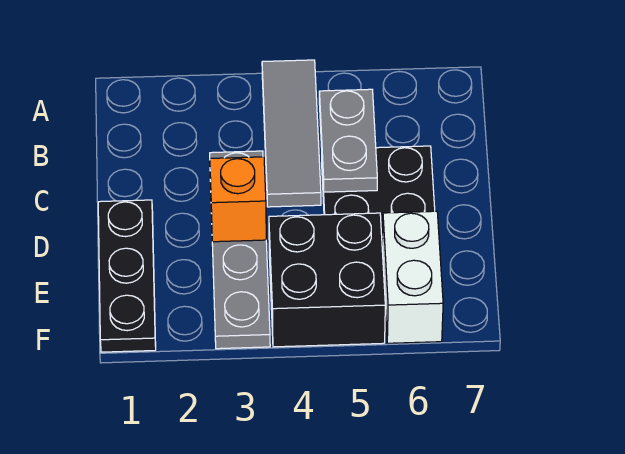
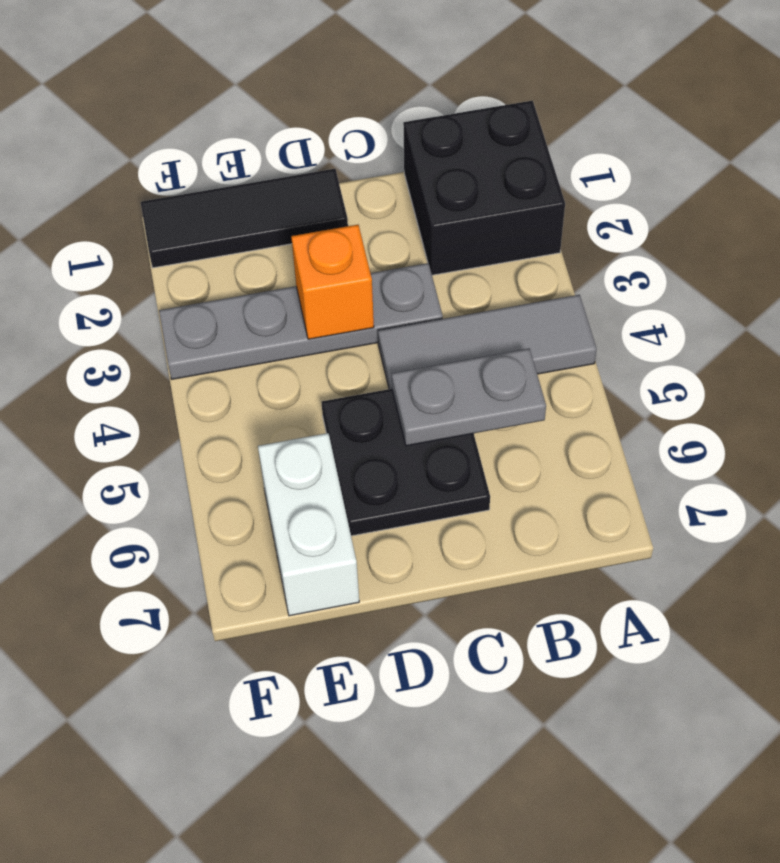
black plate D1:F1 level 1 -> black tile D1:F1 level 1
black brick E4:F5 level 1 -> black brick A1:B2 level 1
white brick E6:F6 level 1 -> white brick E6:E7 level 1

